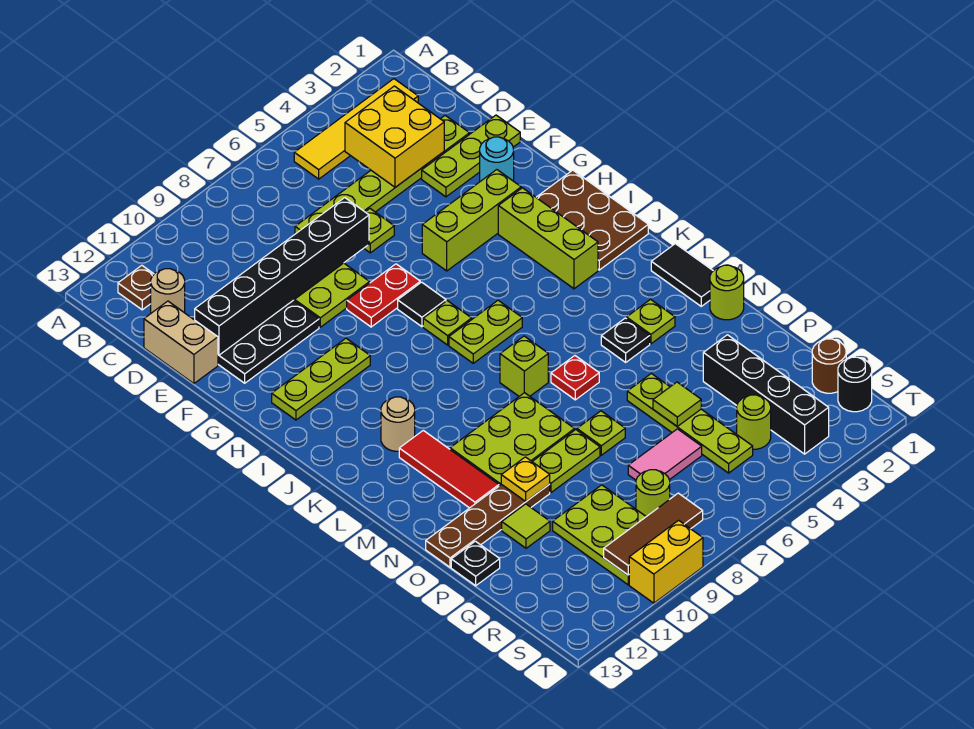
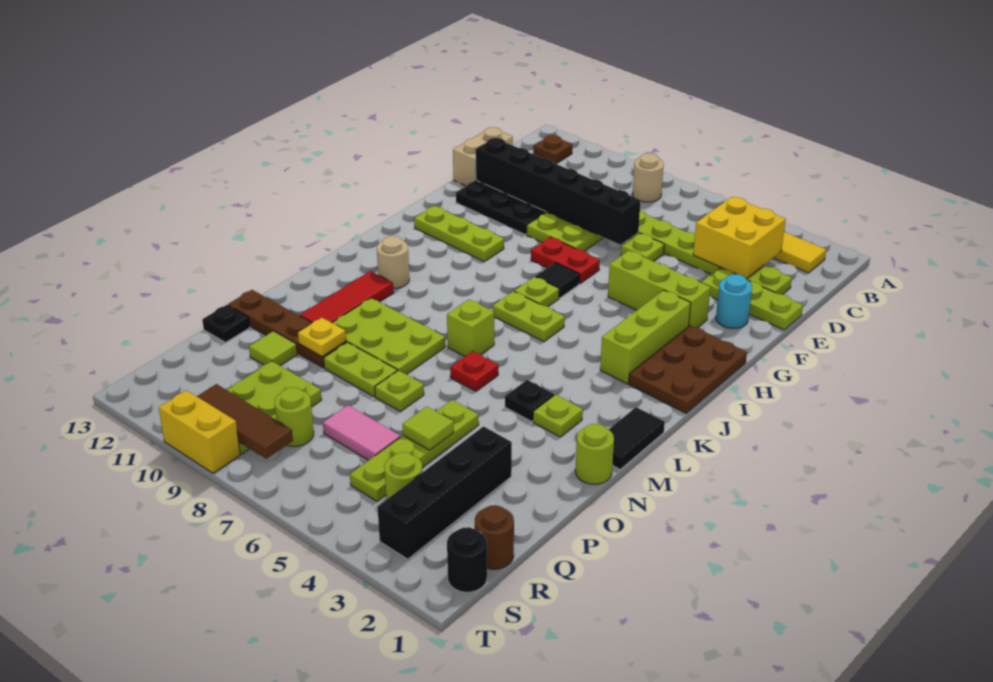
tan round brick C12 level 1 -> tan round brick B8 level 1

